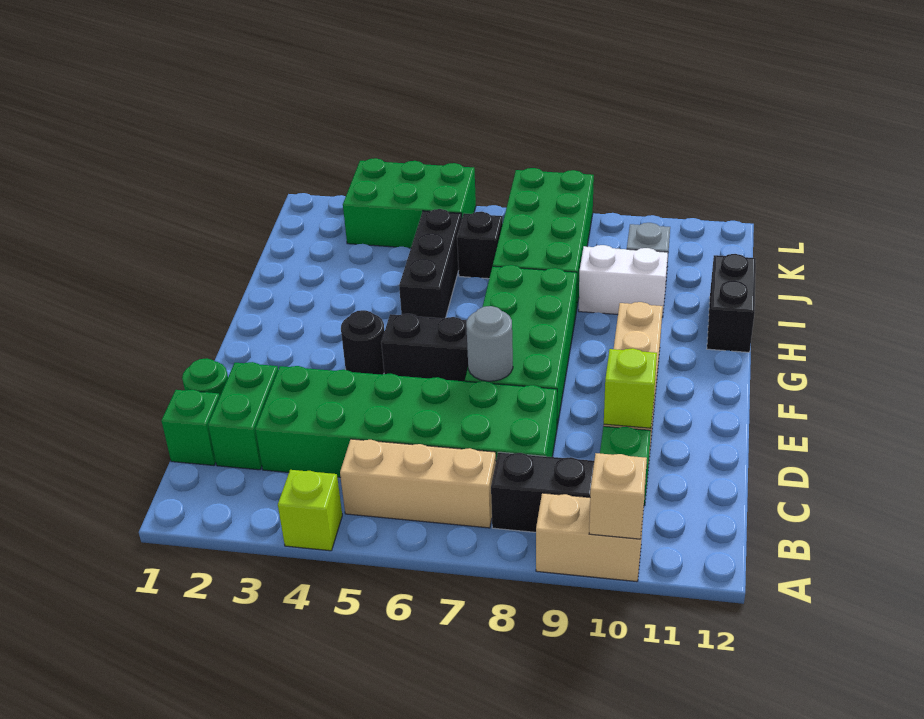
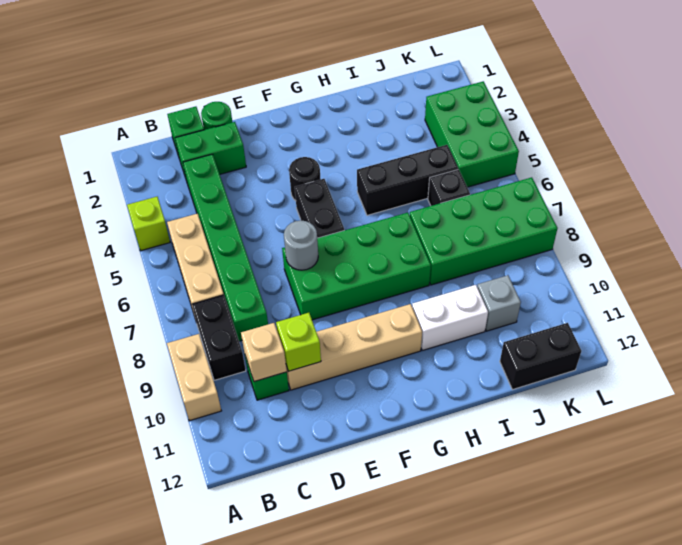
tan brick A10 level 2 -> tan brick C10 level 2
green brick C3:D8 level 1 -> green brick C3:C8 level 1
black brick H12:I12 level 1 -> black brick J12:K12 level 1
white brick I9:I10 level 1 -> white brick H10:I10 level 1

